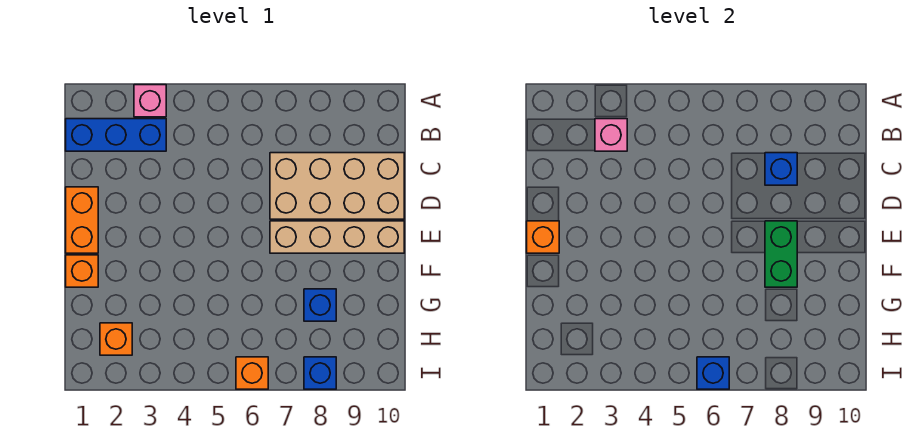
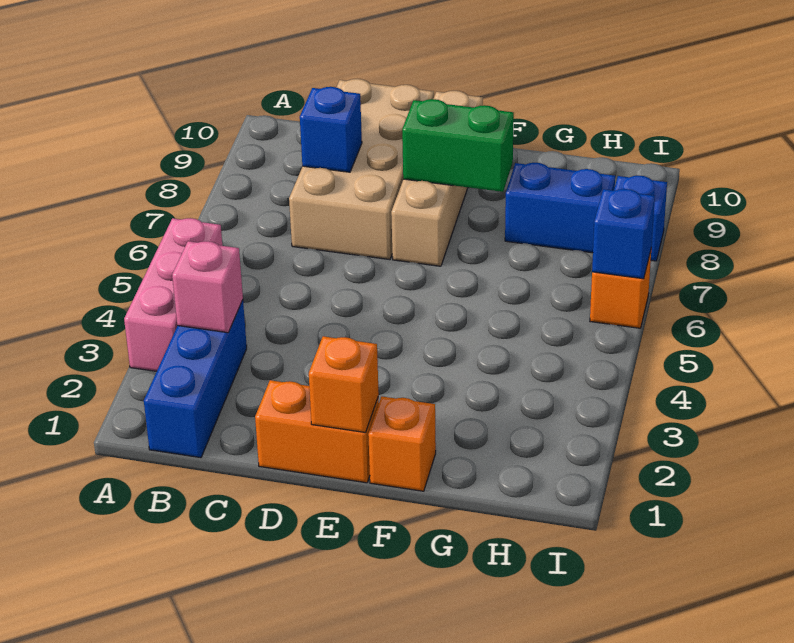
pink brick A3 level 1 -> pink brick A3:A5 level 1
blue brick G8 level 1 -> blue brick G8:H8 level 1
orange brick H2 level 1 -> none

